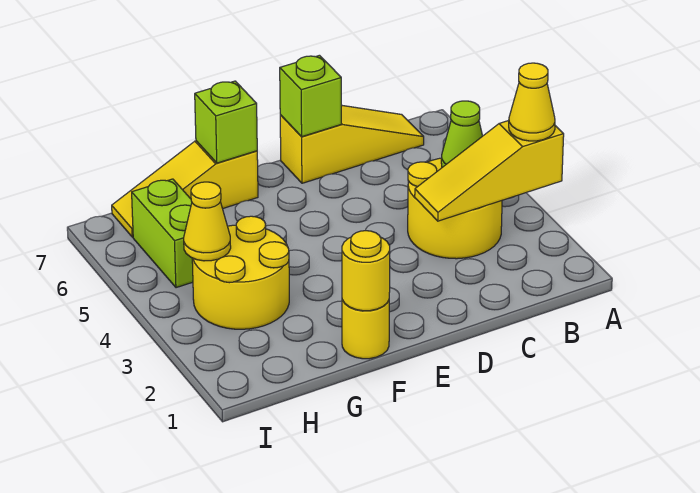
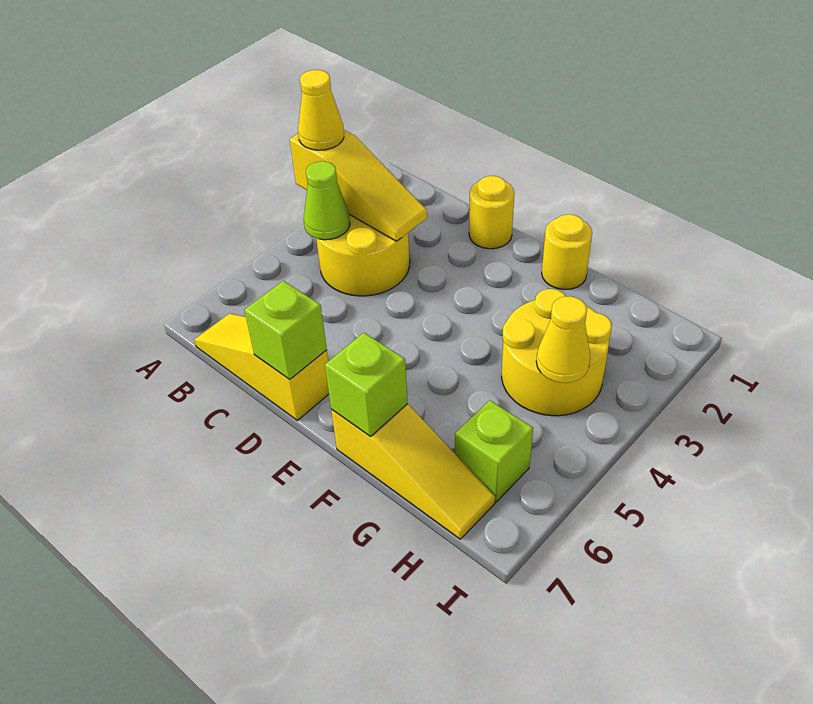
yellow round brick F1 level 2 -> yellow round brick D1 level 1
lime brick H5:H6 level 1 -> lime brick H6 level 1

